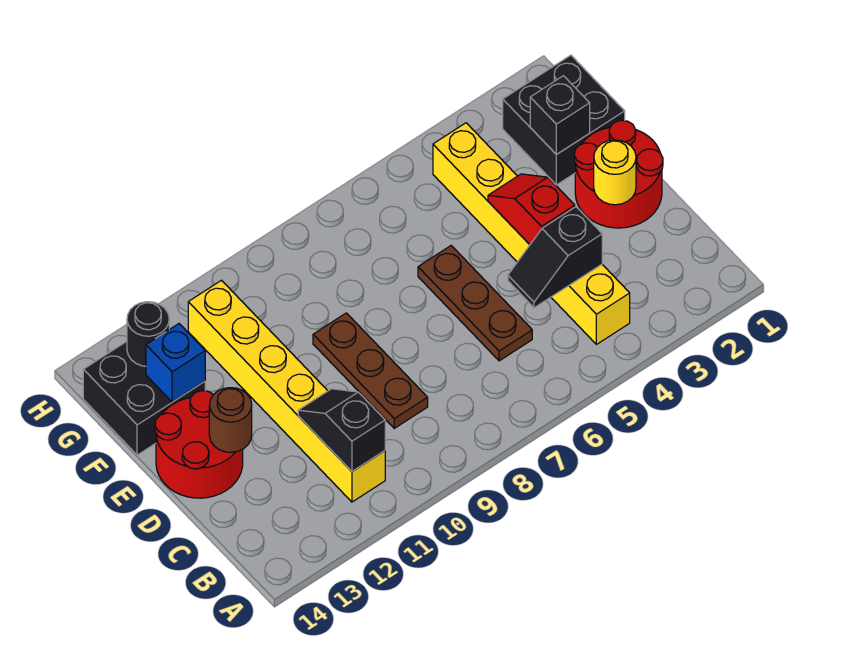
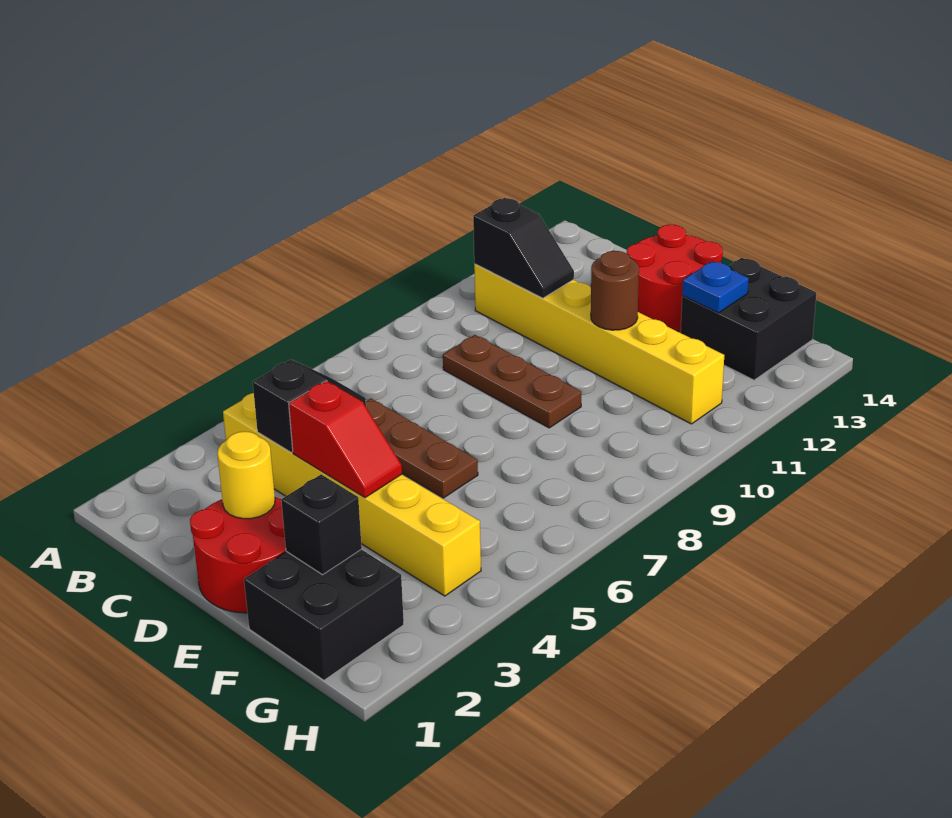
brown round brick D13 level 2 -> brown round brick E11 level 2
blue brick F13 level 2 -> blue plate F13 level 2
black round brick G13 level 2 -> none

